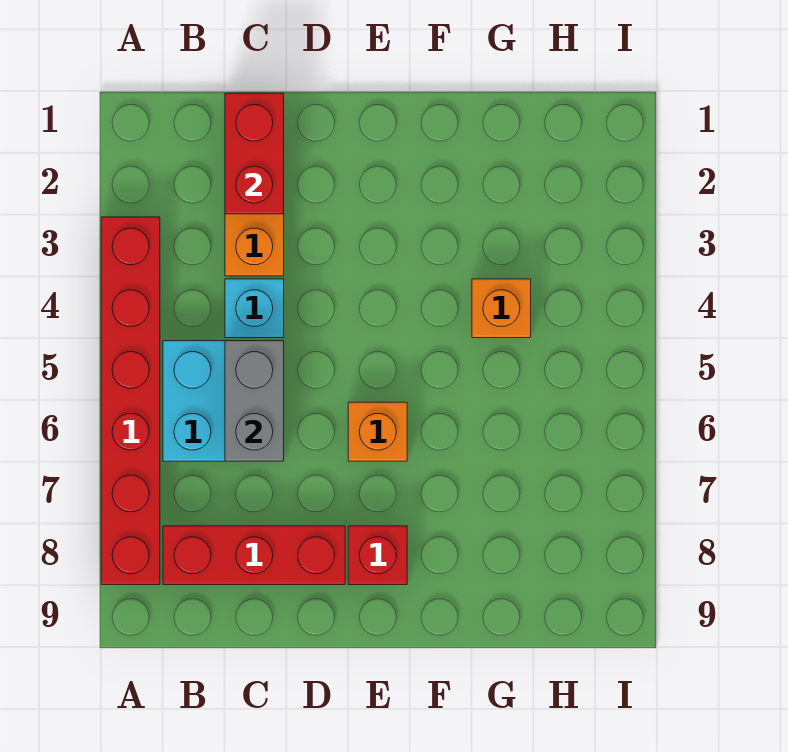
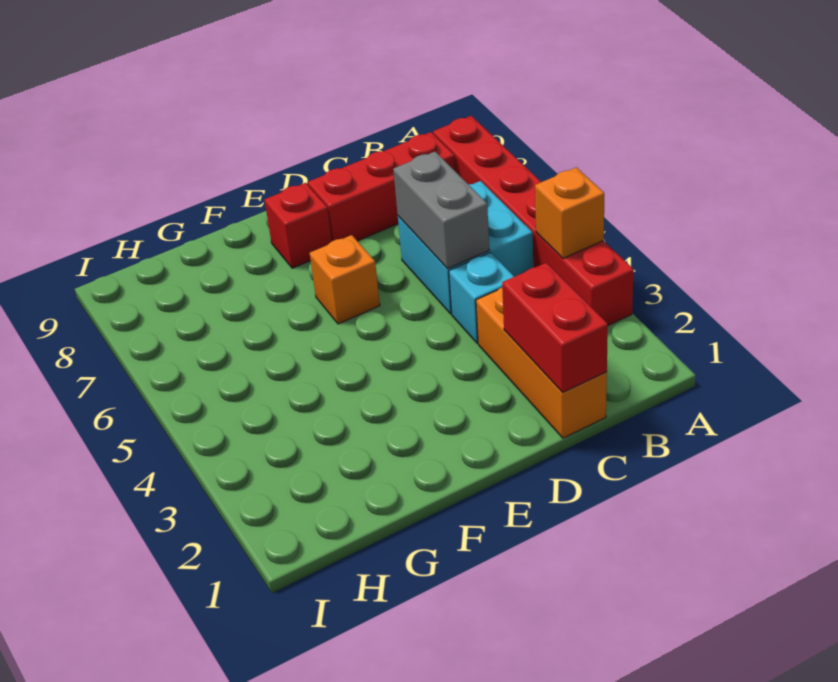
orange brick G4 level 1 -> orange brick A4 level 2

